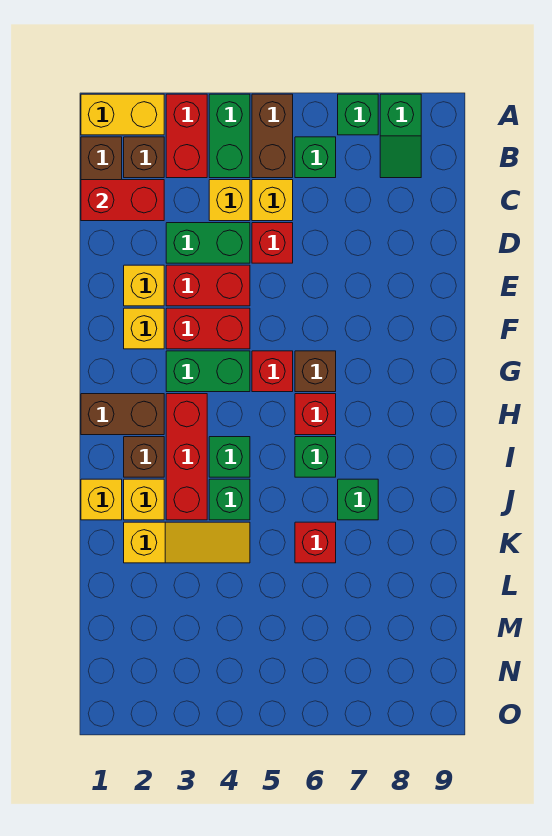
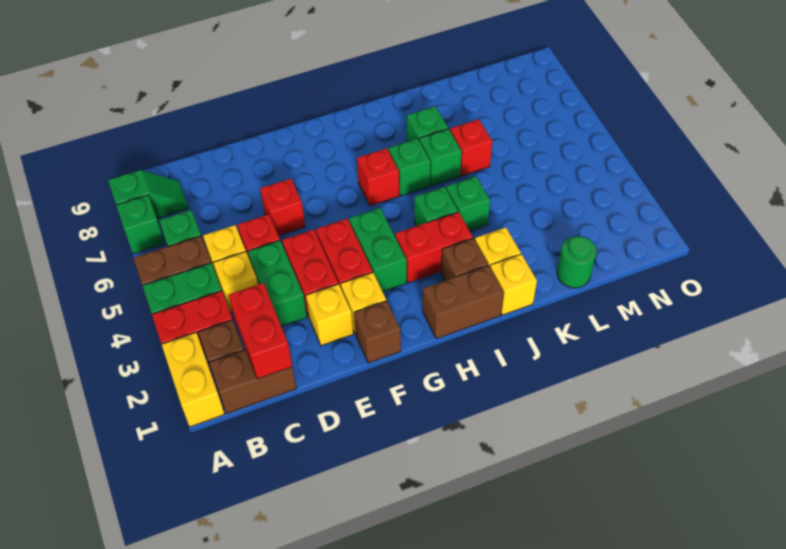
red brick G5 level 1 -> red brick E6 level 1
brown brick G6 level 1 -> brown brick F1 level 1
brown brick H1:H2 level 1 -> brown brick H1:I1 level 1
red brick H3:J3 level 1 -> red brick H3:I3 level 1
none -> green brick J6 level 1
yellow slope K2:K4 level 1 top 2 -> none
none -> green round brick L1 level 1

